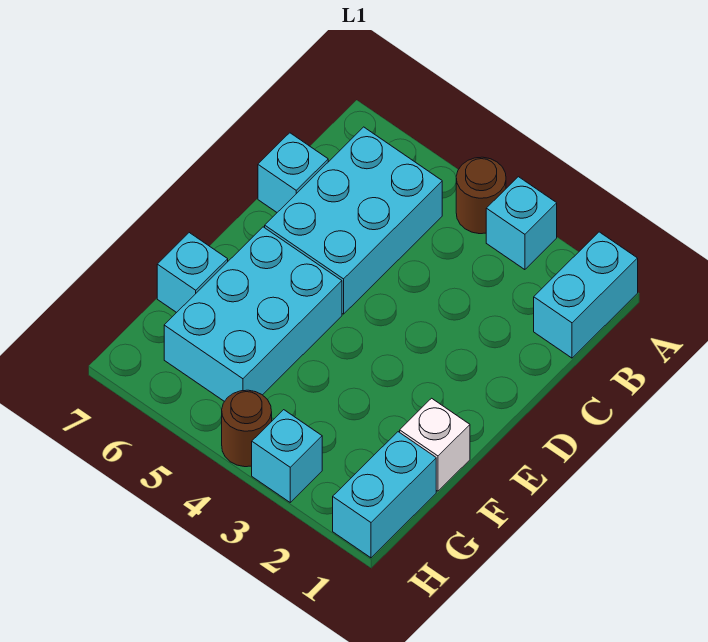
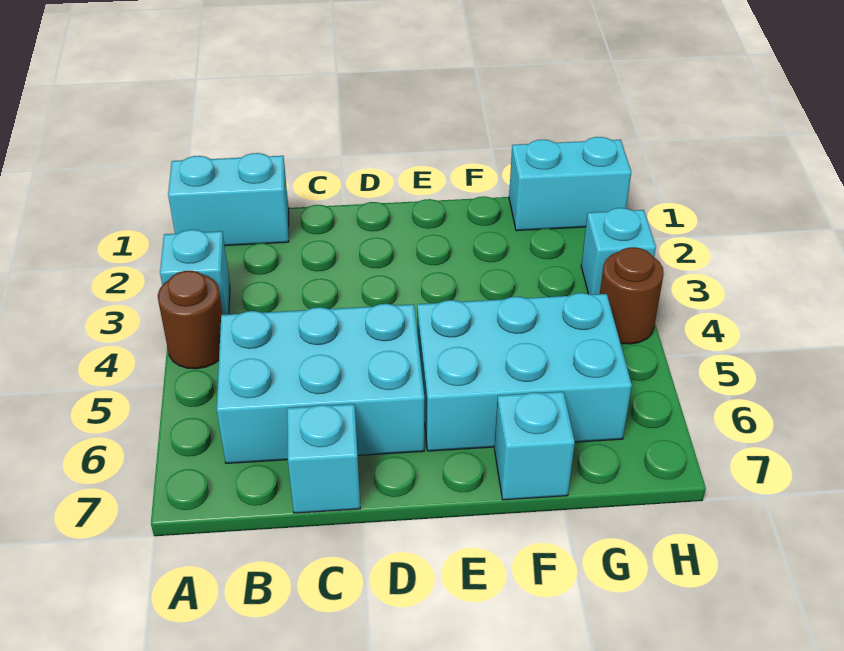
white brick F1 level 1 -> none

